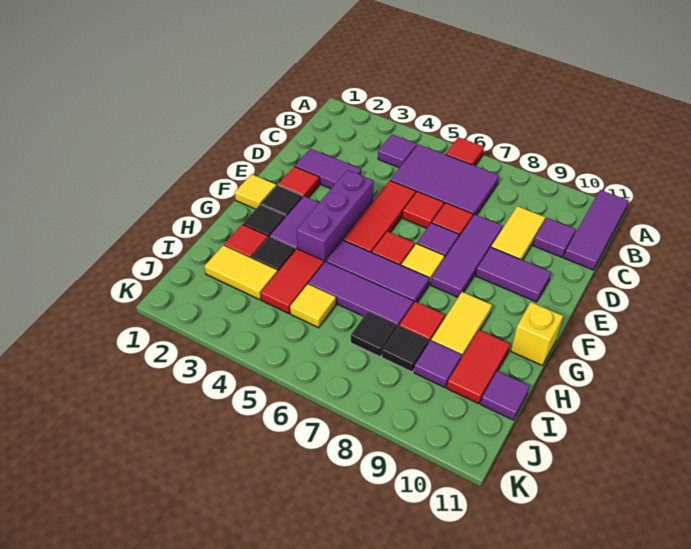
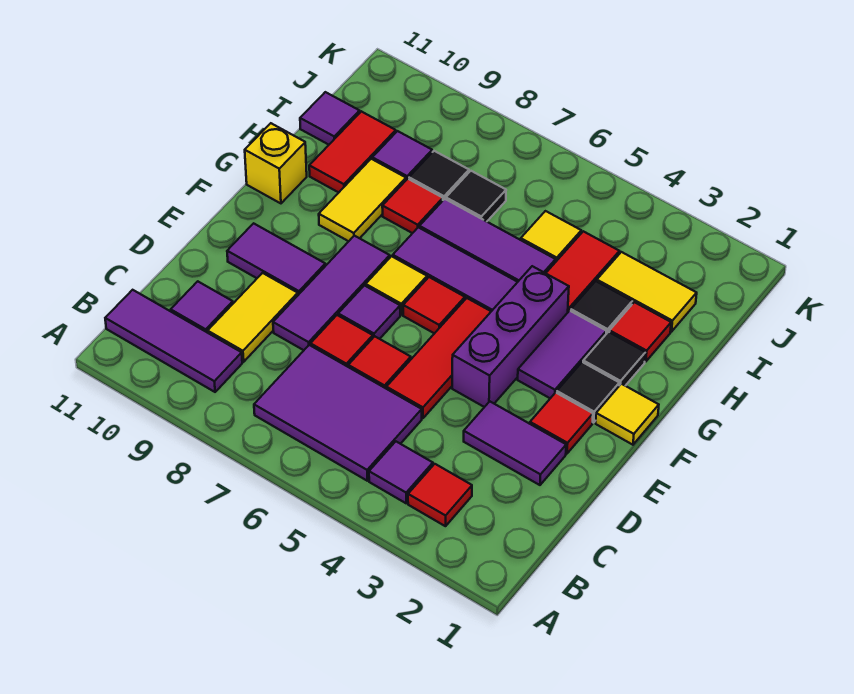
red tile A6 level 1 -> red tile B3 level 1
purple tile A11:C11 level 1 -> purple tile B9:B11 level 1

